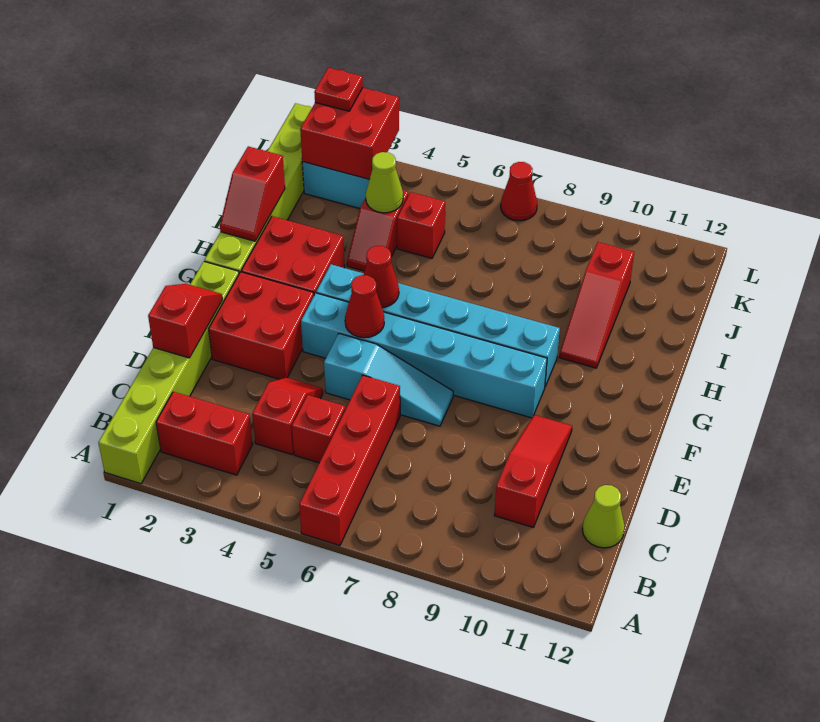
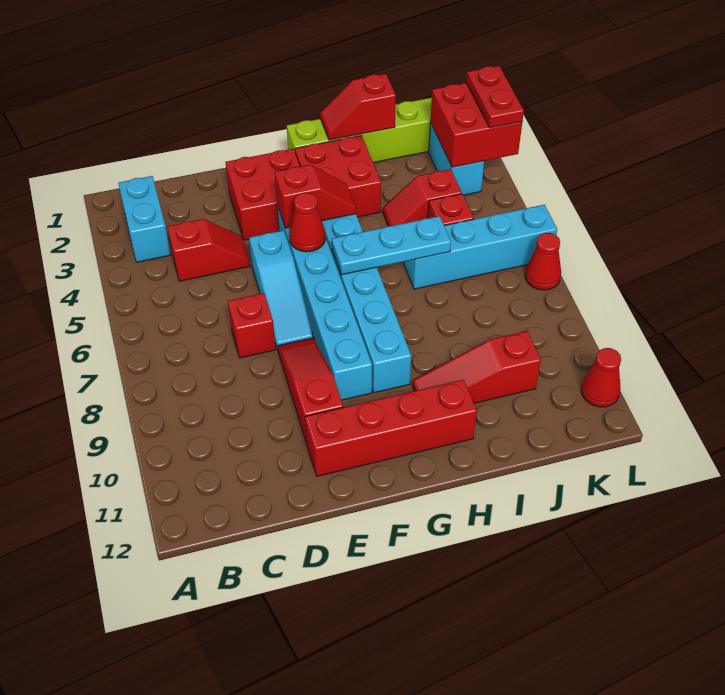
lime brick A1:F1 level 1 -> none
red brick A6:D6 level 1 -> red brick E11:H11 level 1
red brick B2:B3 level 1 -> cyan brick B2:B3 level 1
red brick C5 level 1 -> red brick D7 level 1
red slope C10:E10 level 1 top C -> red slope E8:E10 level 1 top 10
lime cone C12 level 1 -> none
red slope D1:E1 level 2 top D -> red slope F4:G4 level 2 top F
red cone G5 level 2 -> red cone L11 level 1
none -> cyan plate G6:I6 level 2
none -> cyan brick I6:L6 level 1
lime cone J4 level 2 -> none
red plate L2 level 3 -> red plate L2:L3 level 3

